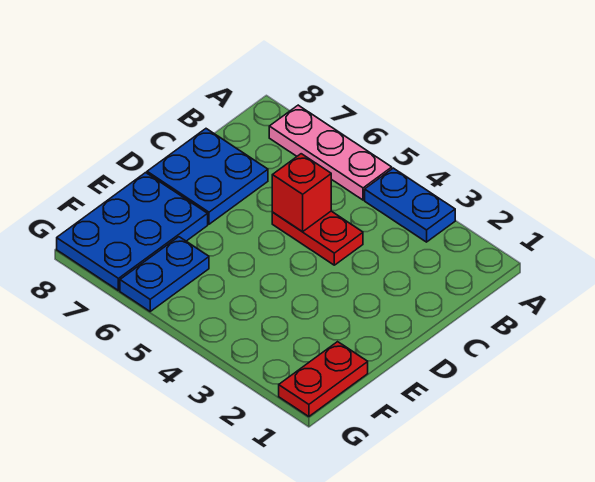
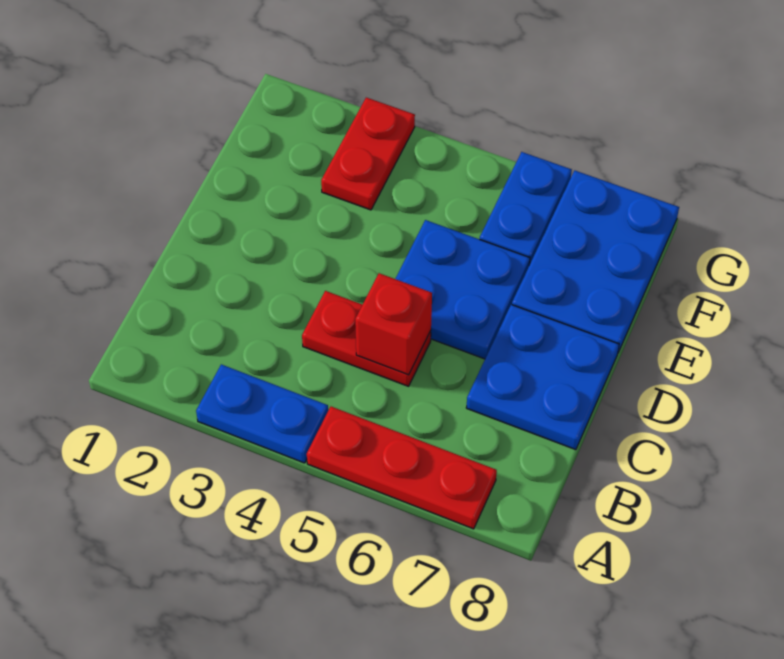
pink plate A5:A7 level 1 -> red plate A5:A7 level 1
none -> blue plate D5:E6 level 1
red plate F1:G1 level 1 -> red plate F3:G3 level 1

